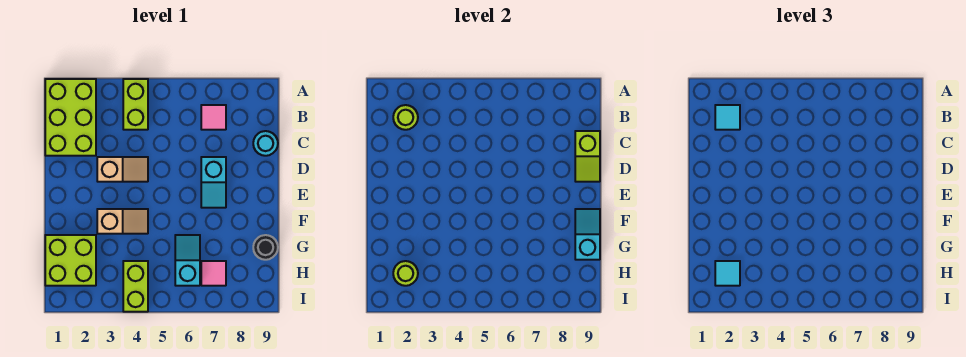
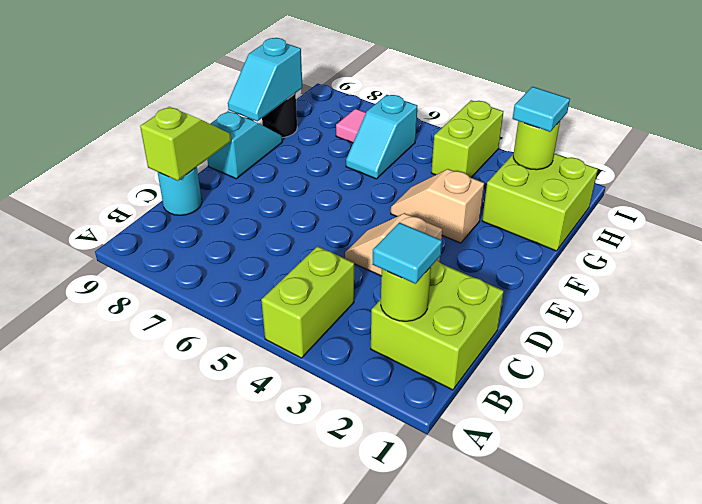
lime brick A1:C2 level 1 -> lime brick B1:C2 level 1
pink tile B7 level 1 -> none
cyan slope D7:E7 level 1 top D -> cyan slope E9:F9 level 1 top E

